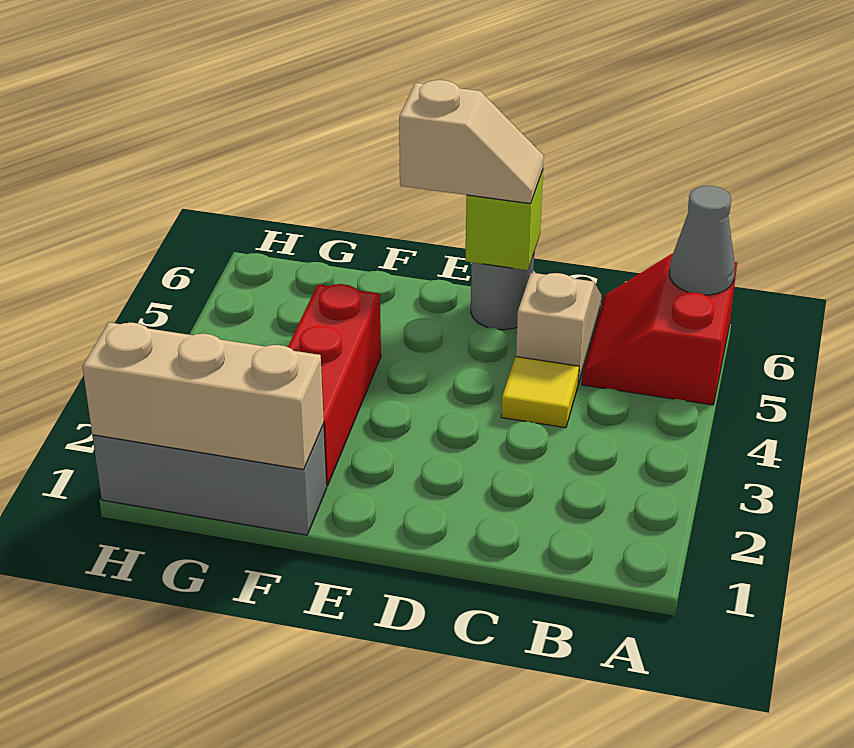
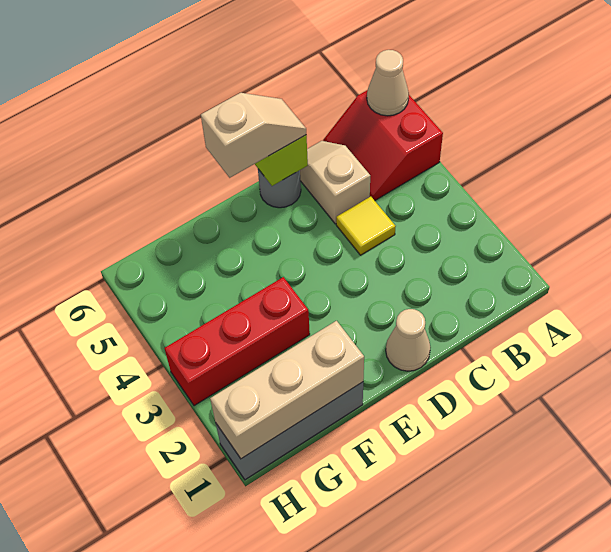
grey cone A6 level 2 -> tan cone A6 level 2
none -> tan cone D1 level 1
red brick F2:F4 level 1 -> red brick F3:H3 level 1

